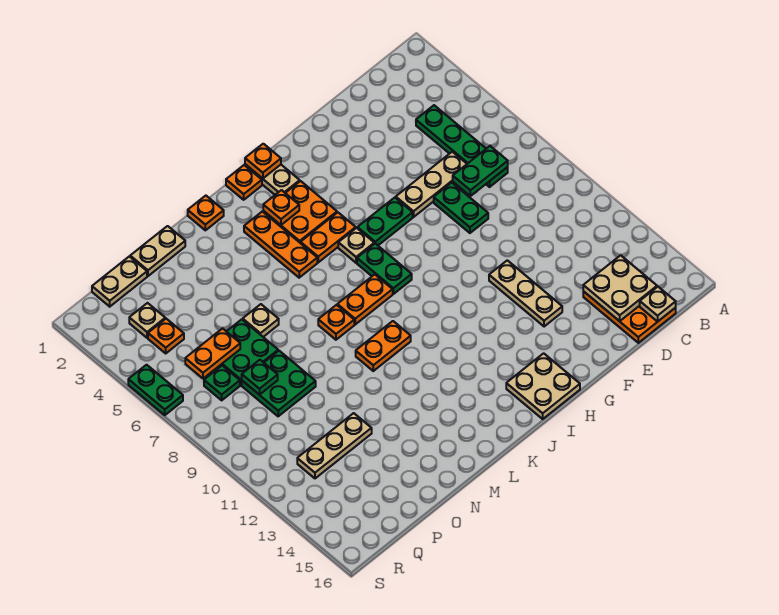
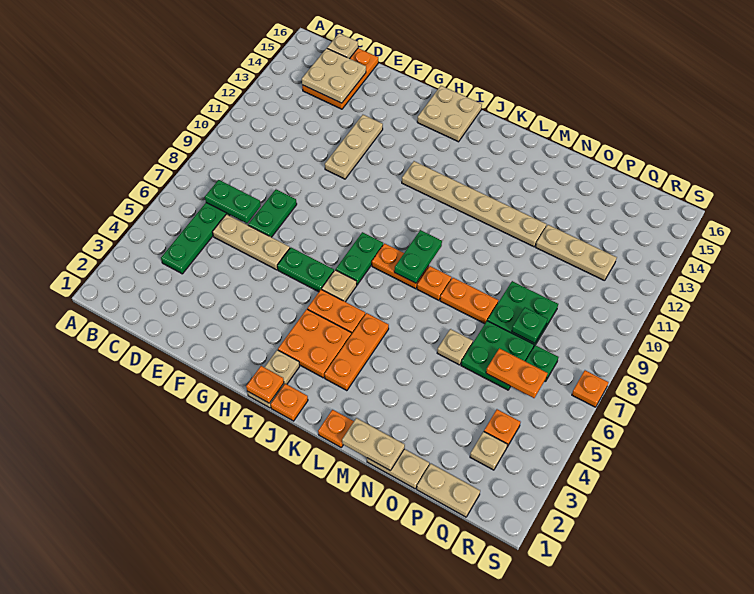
none -> tan plate I12:N12 level 1
orange plate J3 level 2 -> orange plate S7 level 1
orange plate K10:L10 level 1 -> orange plate M8:N8 level 1
none -> tan plate M1:N1 level 2
green plate S5:S6 level 1 -> green plate K8:K9 level 2

